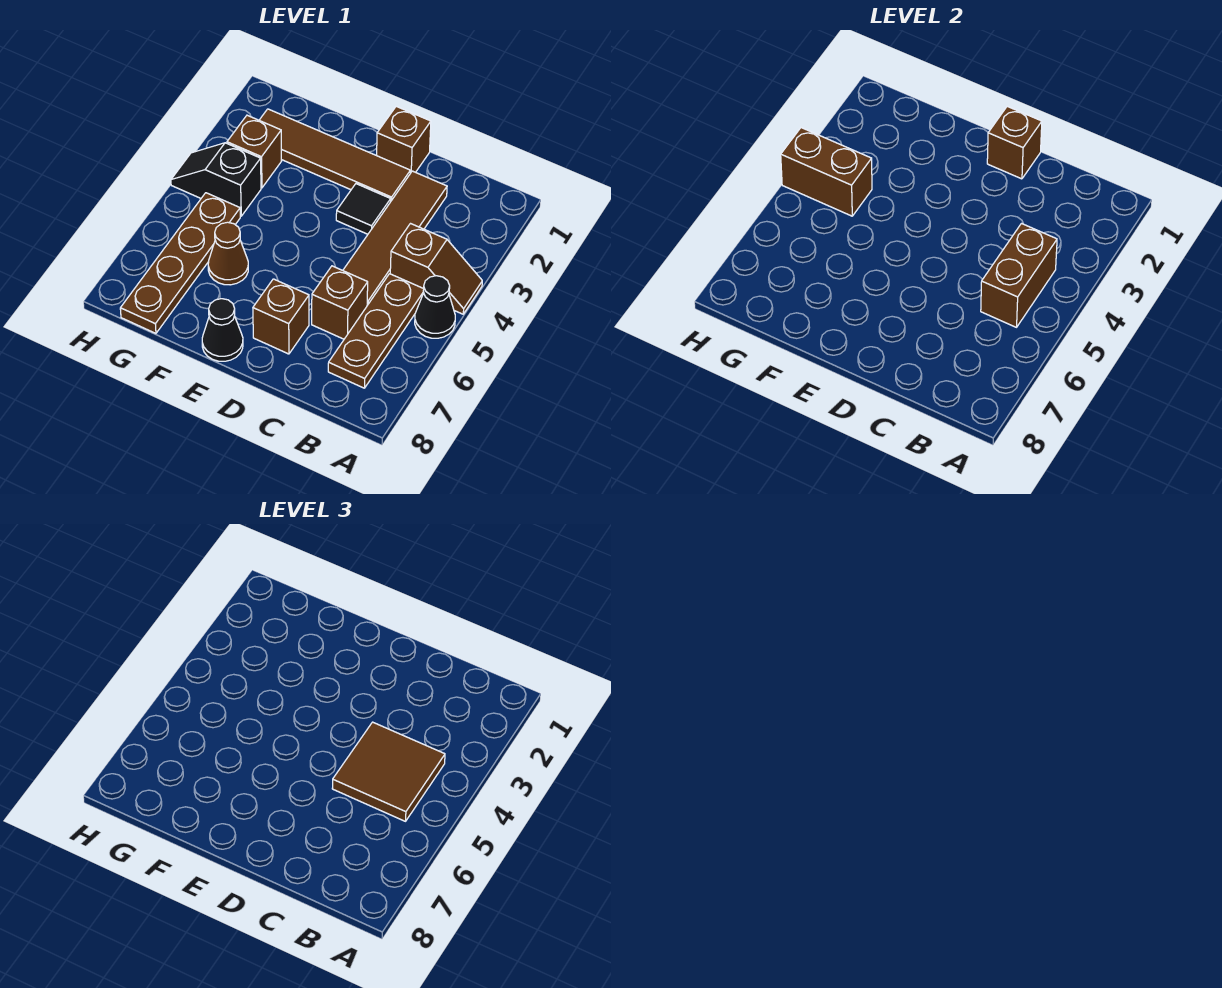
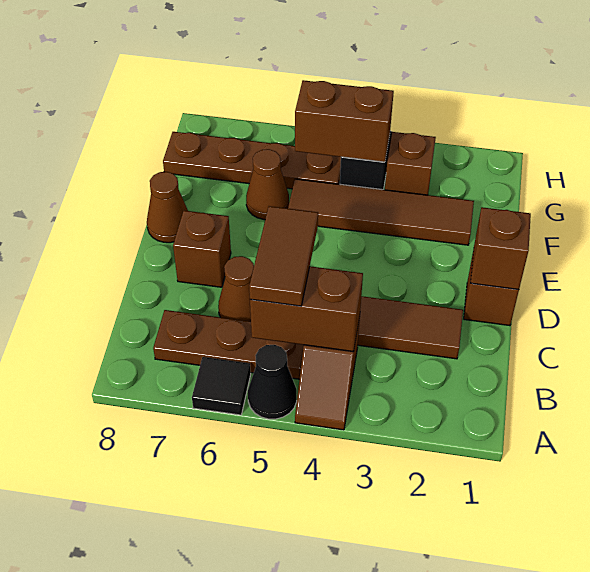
brown tile B4:C5 level 3 -> brown tile B5:C5 level 3
brown brick C6 level 1 -> brown cone C6 level 1
brown tile D2:G2 level 1 -> brown tile F2:F5 level 1
black tile D3 level 1 -> black tile A6 level 1
black cone E8 level 1 -> brown cone E8 level 1
brown brick G4:H4 level 2 -> brown brick G4:G5 level 2

